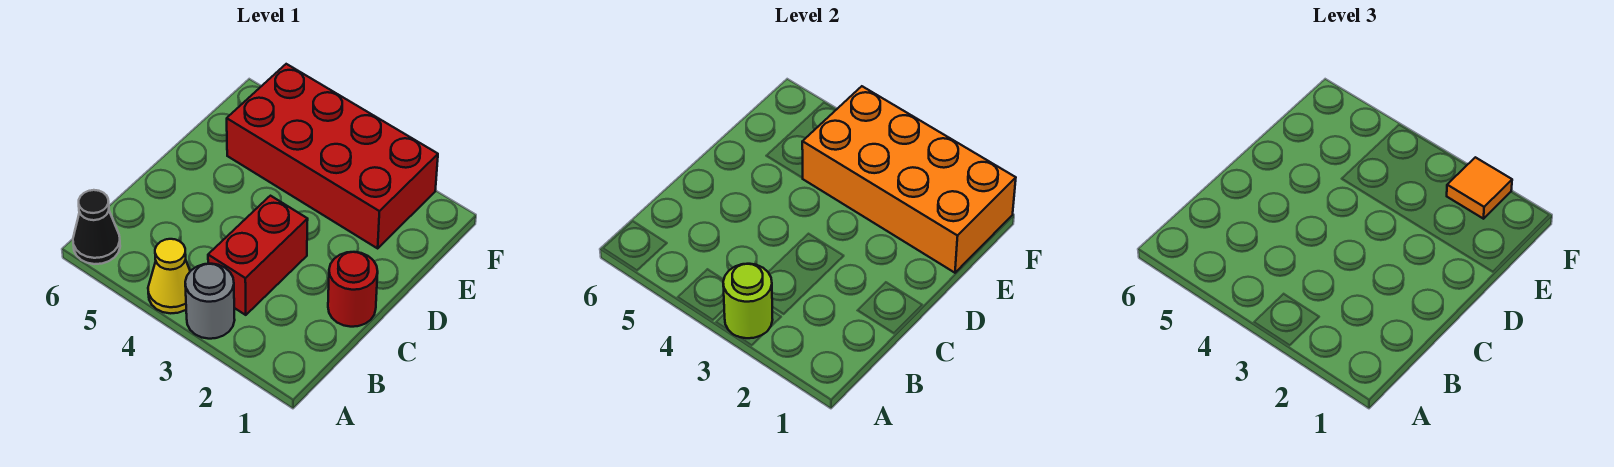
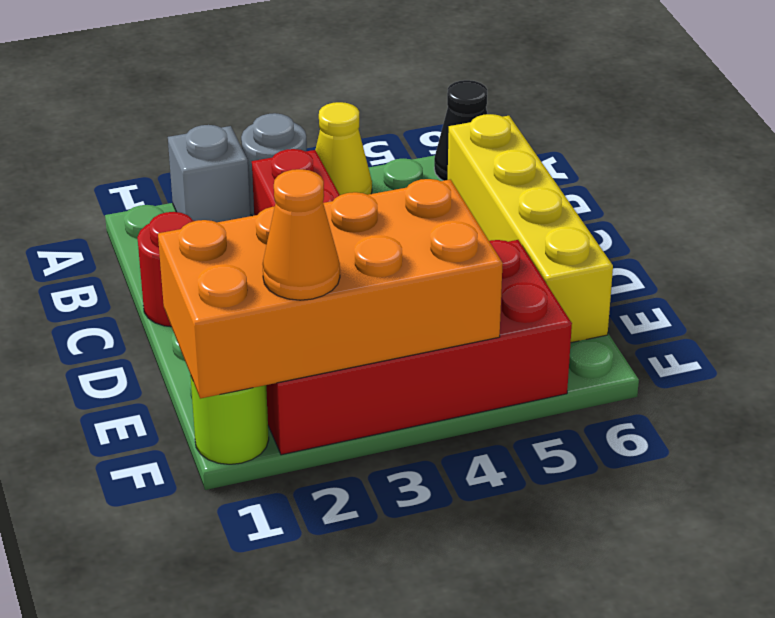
none -> grey brick A2 level 1
lime round brick A3 level 2 -> lime round brick F1 level 1
none -> yellow brick B6:E6 level 1
orange tile F2 level 3 -> orange cone F2 level 3

